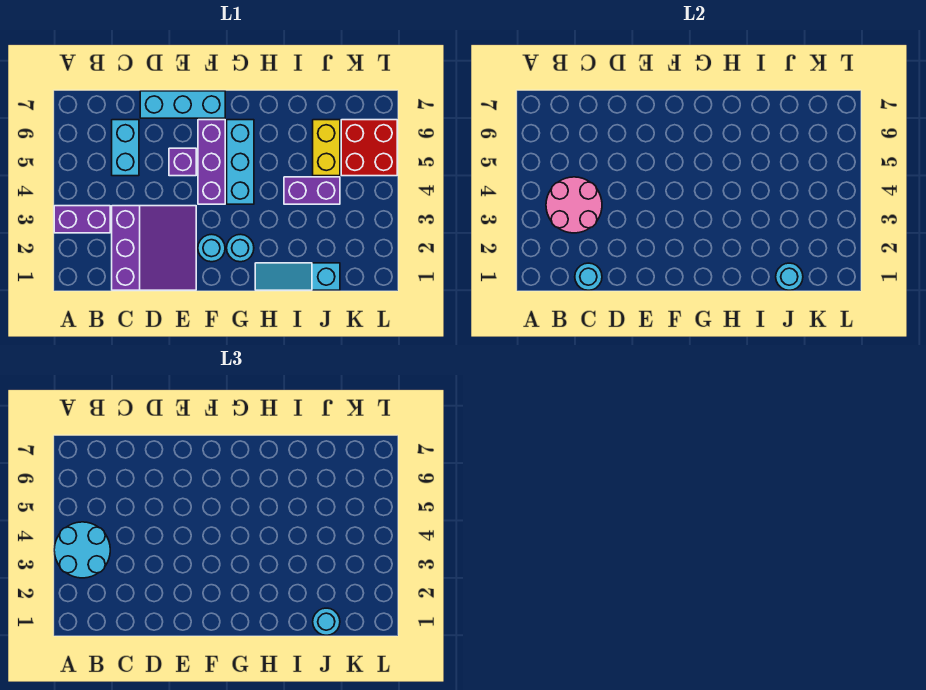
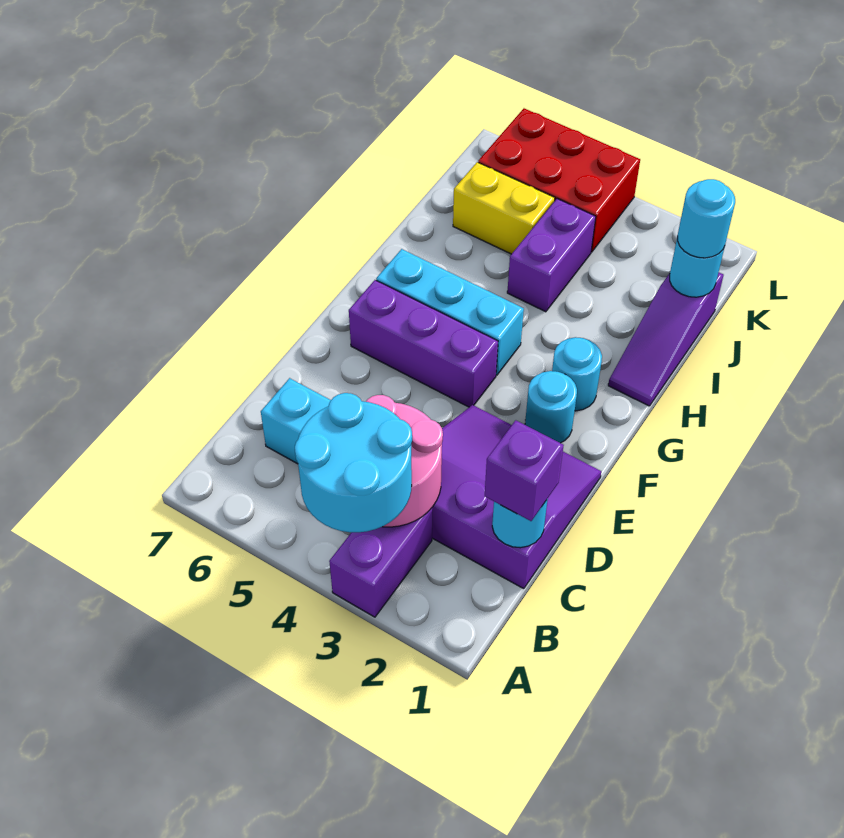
cyan brick D7:F7 level 1 -> none
purple brick E5 level 1 -> purple brick C1 level 3
cyan slope H1:J1 level 1 top J -> purple slope H1:J1 level 1 top J
red brick K5:L6 level 1 -> red brick K4:L6 level 1

